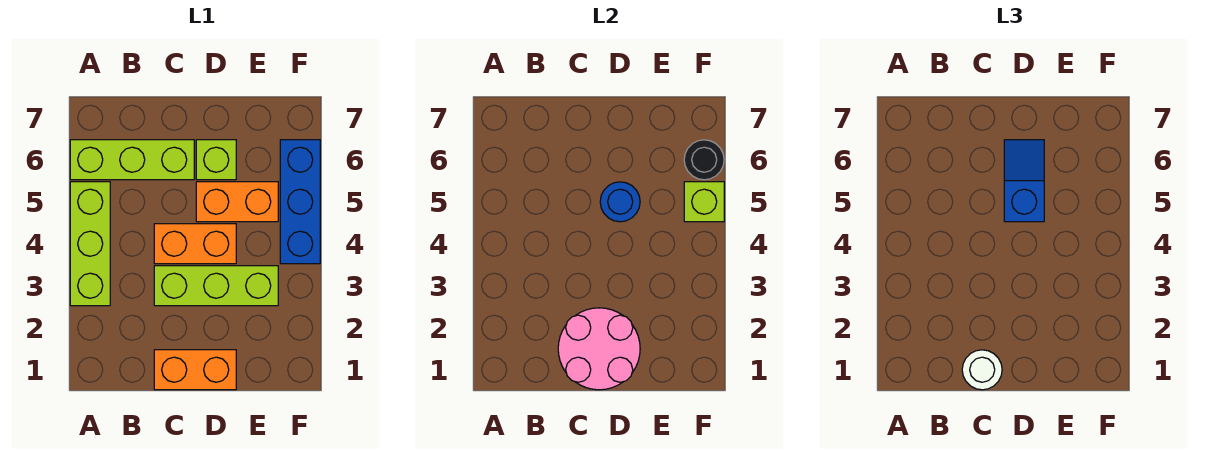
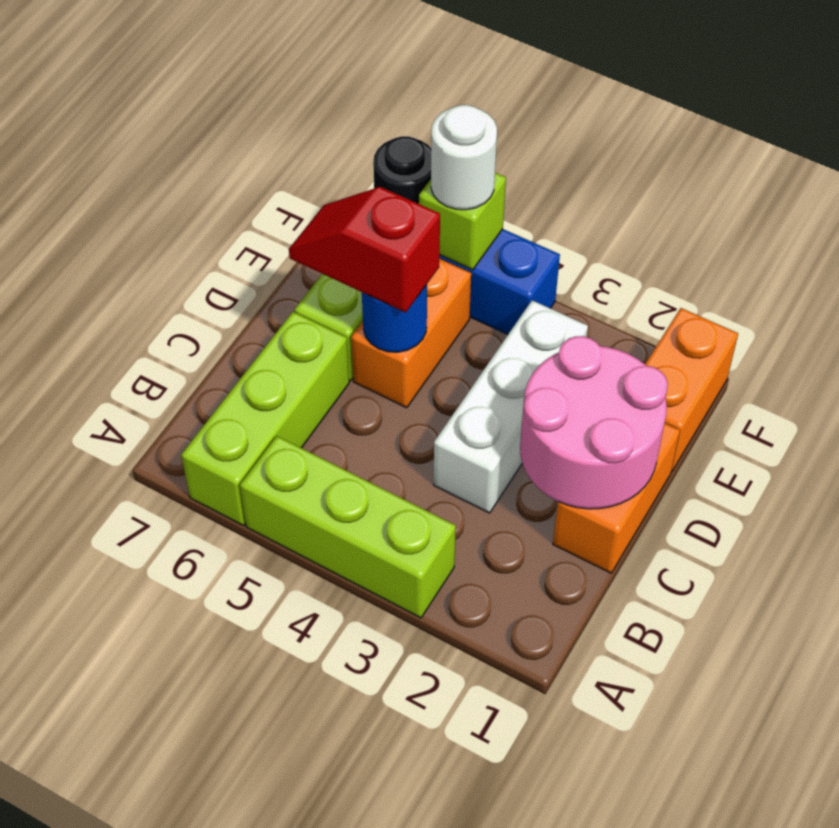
white round brick C1 level 3 -> white round brick F5 level 3
lime brick C3:E3 level 1 -> white brick C3:E3 level 1
orange brick C4:D4 level 1 -> orange brick E1:F1 level 1
blue slope D5:D6 level 3 top 5 -> red slope D5:D6 level 3 top 5

